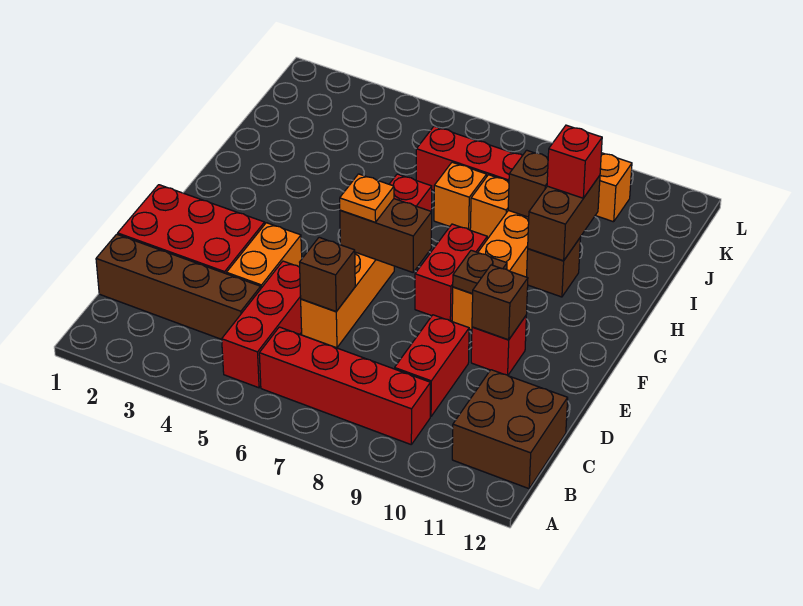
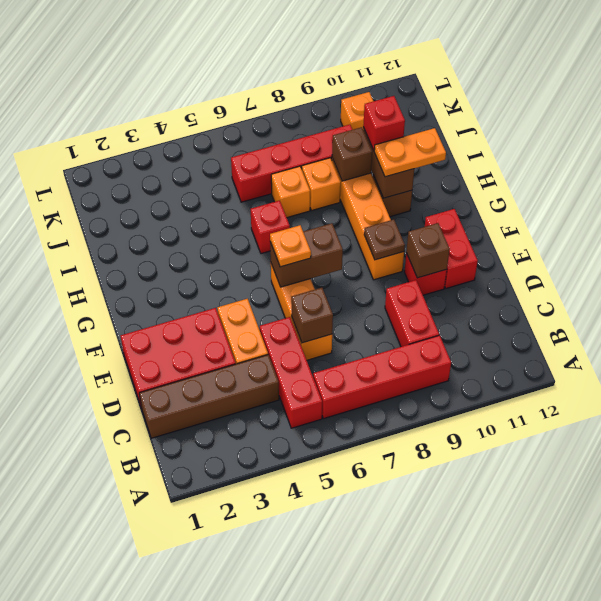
brown brick B11:C12 level 1 -> none
red brick F8:G8 level 1 -> red brick E11:F11 level 1
none -> orange plate H10:H11 level 3

